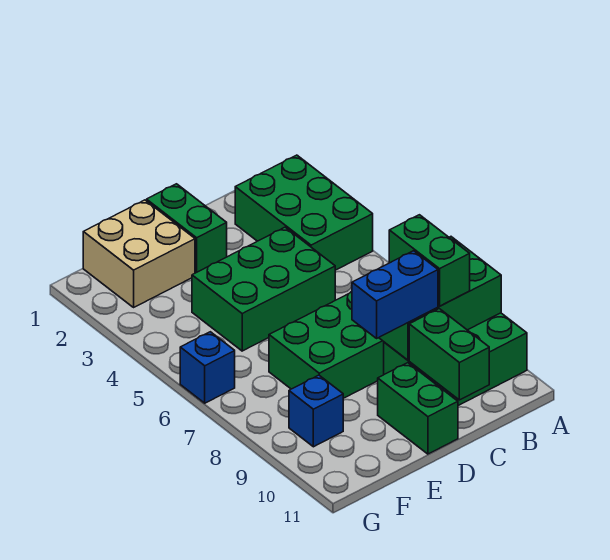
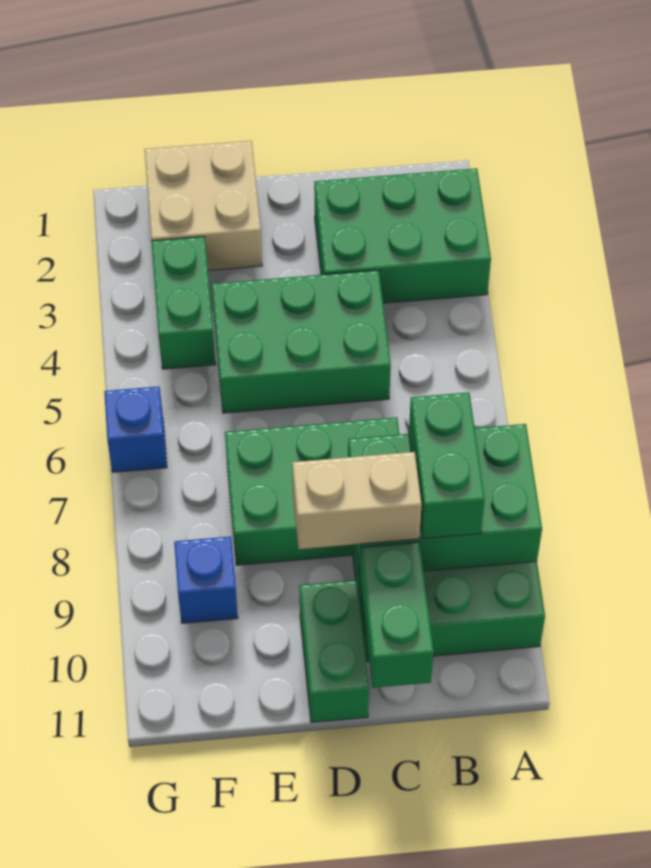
green brick A2:B4 level 1 -> green brick A2:C3 level 1
blue brick C9:D9 level 3 -> tan brick C9:D9 level 3
green brick D1:D2 level 1 -> green brick F3:F4 level 1

